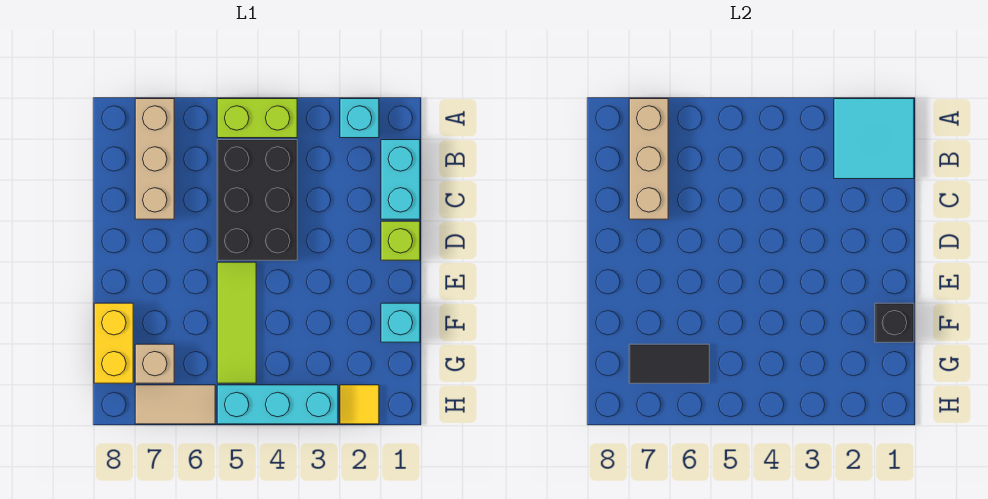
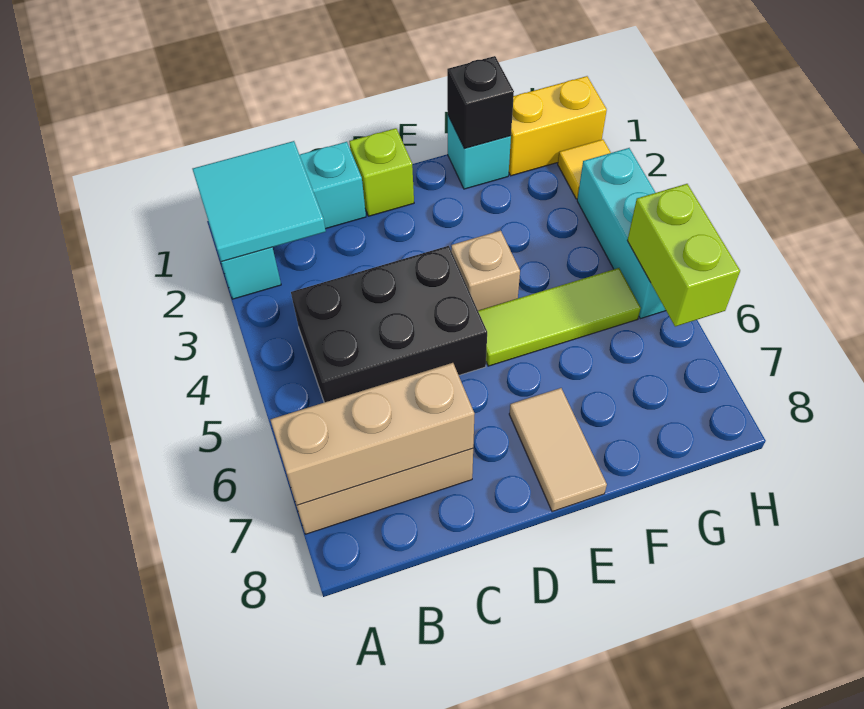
lime brick A4:A5 level 1 -> lime brick H5:H6 level 2
yellow brick F8:G8 level 1 -> yellow brick G1:H1 level 1
black tile G6:G7 level 2 -> none
tan brick G7 level 1 -> tan brick E4 level 1
tan tile H6:H7 level 1 -> tan tile E7:E8 level 1

